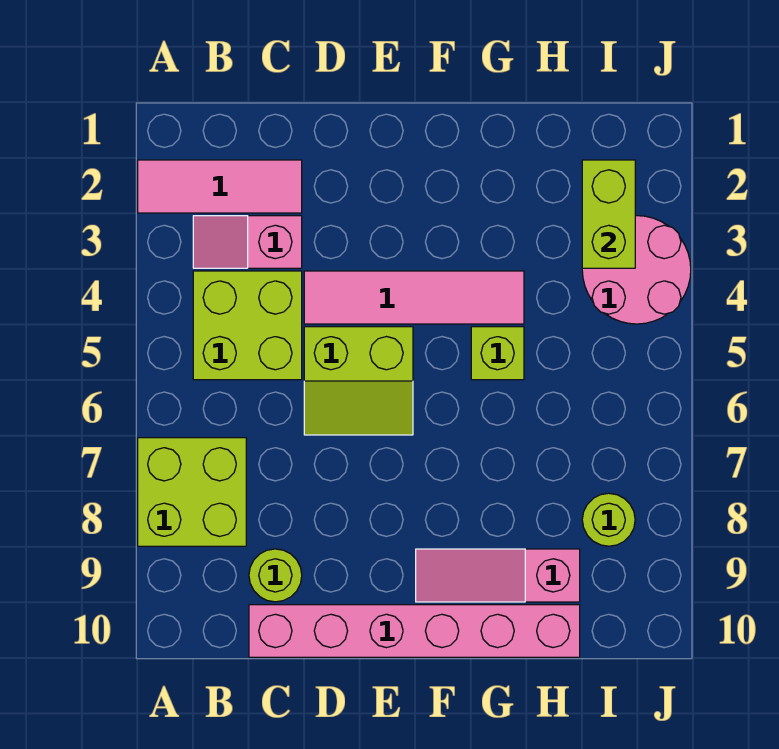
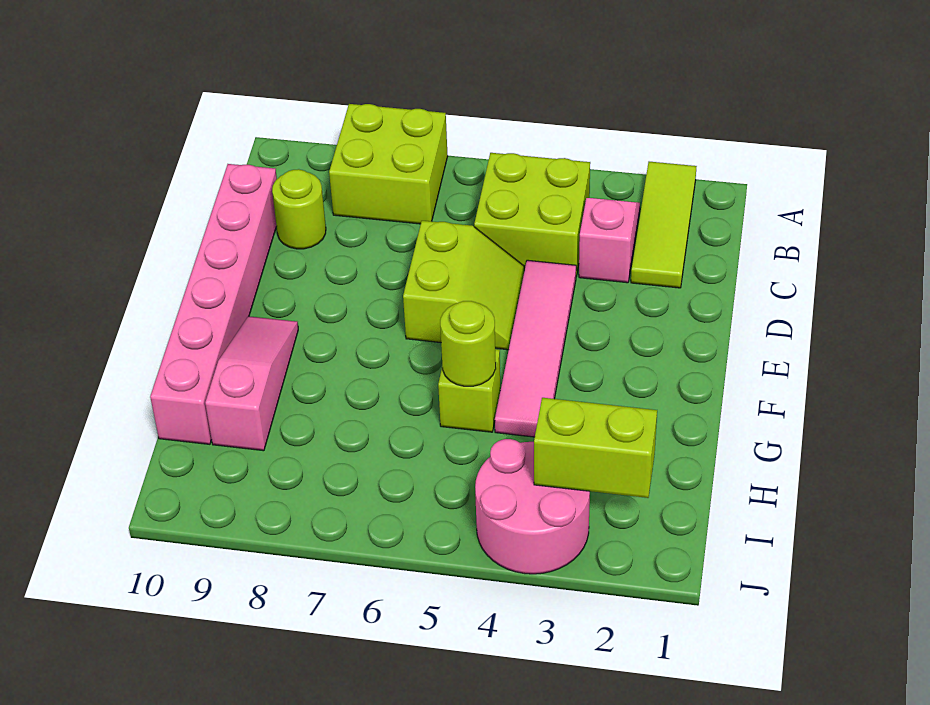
pink tile A2:C2 level 1 -> lime tile A2:C2 level 1
lime slope D5:E6 level 1 top 5 -> lime slope D5:E6 level 1 top 6
lime round brick I8 level 1 -> lime round brick G5 level 2

